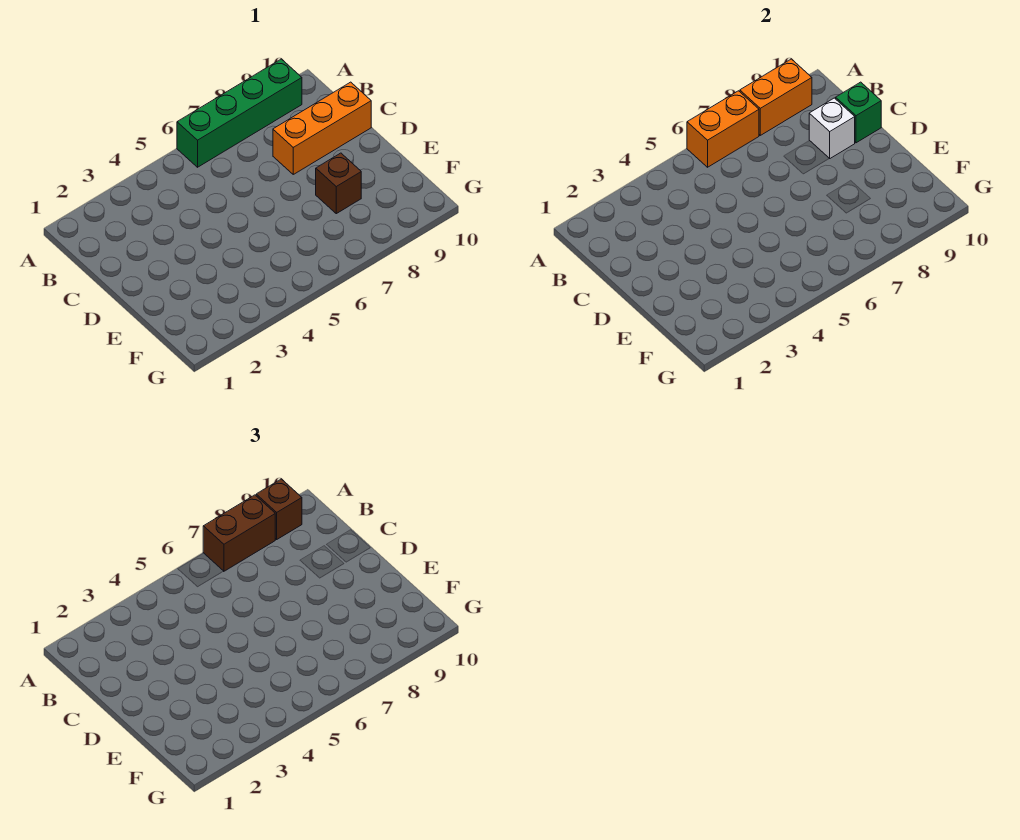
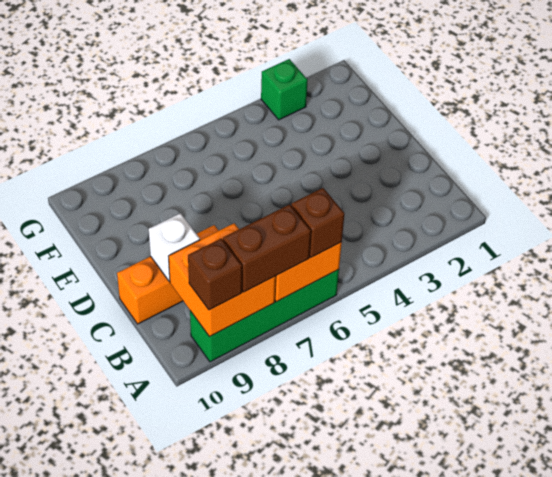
orange brick A8:A9 level 2 -> orange brick A8:B9 level 2
green brick C10 level 2 -> green brick G3 level 1
brown brick E8 level 1 -> brown brick A6 level 3

